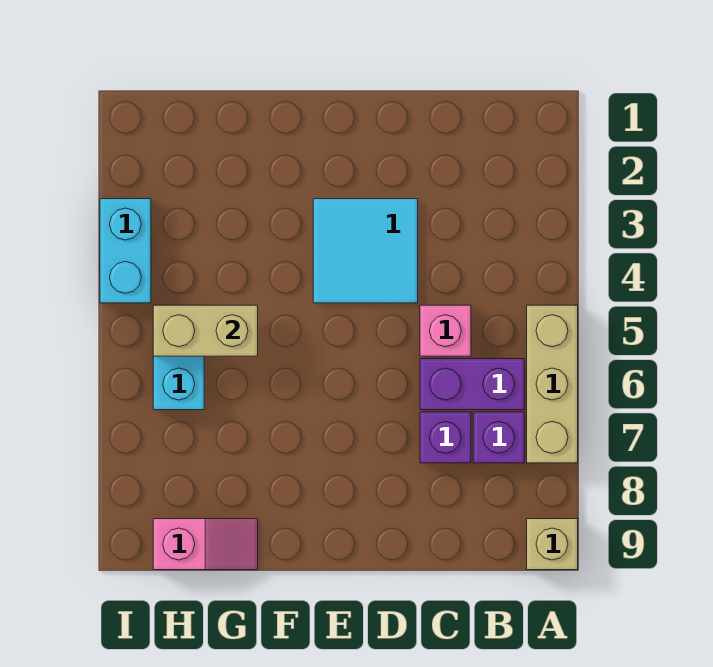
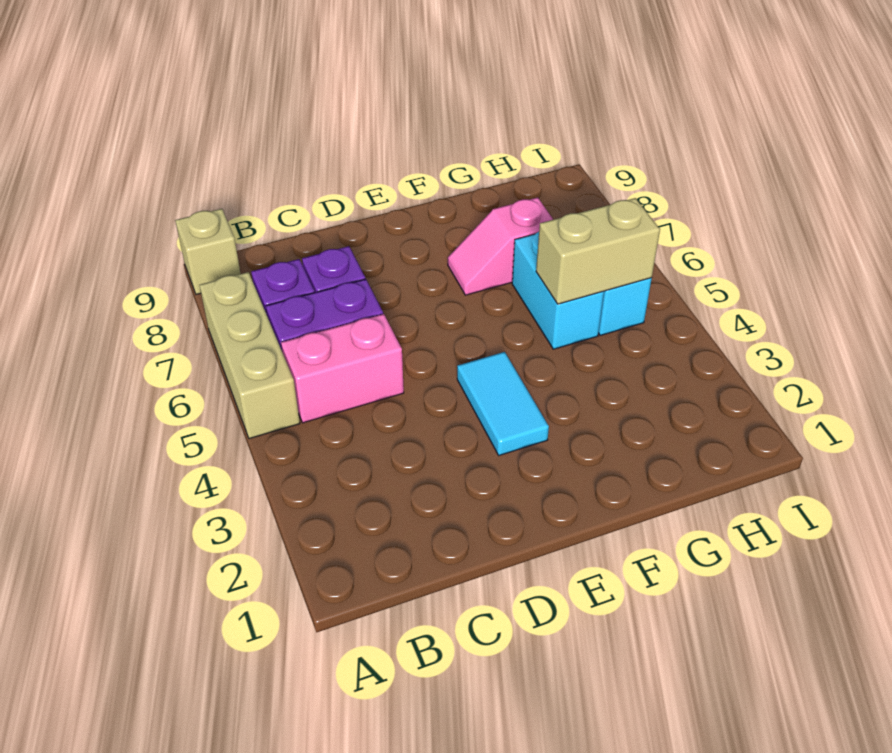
pink brick C5 level 1 -> pink brick B5:C5 level 1
cyan tile D3:E4 level 1 -> cyan tile E3:E4 level 1
pink slope G9:H9 level 1 top H -> pink slope F7:G7 level 1 top G
cyan brick I3:I4 level 1 -> cyan brick G5:G6 level 1

